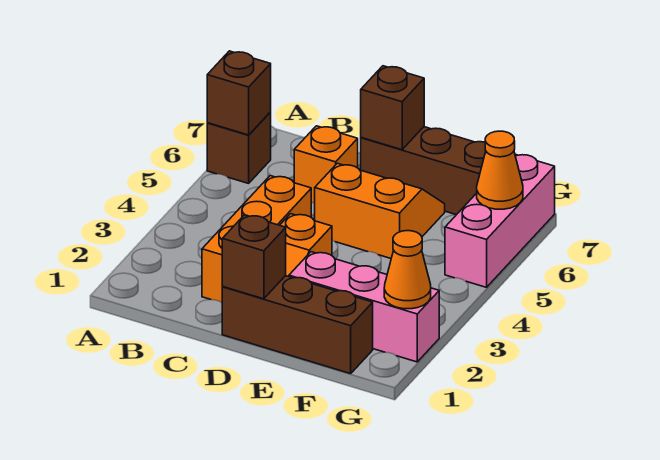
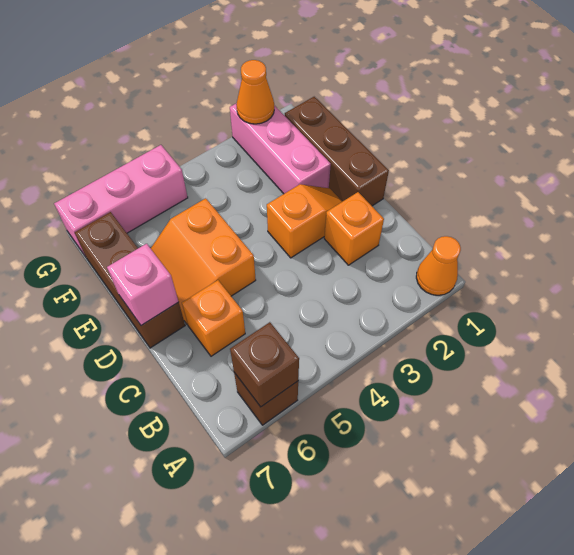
orange brick C2:C4 level 1 -> orange brick C2 level 1
brown brick D1 level 2 -> none
brown brick D7 level 2 -> pink brick D7 level 2
orange cone G6 level 2 -> orange cone A1 level 1

